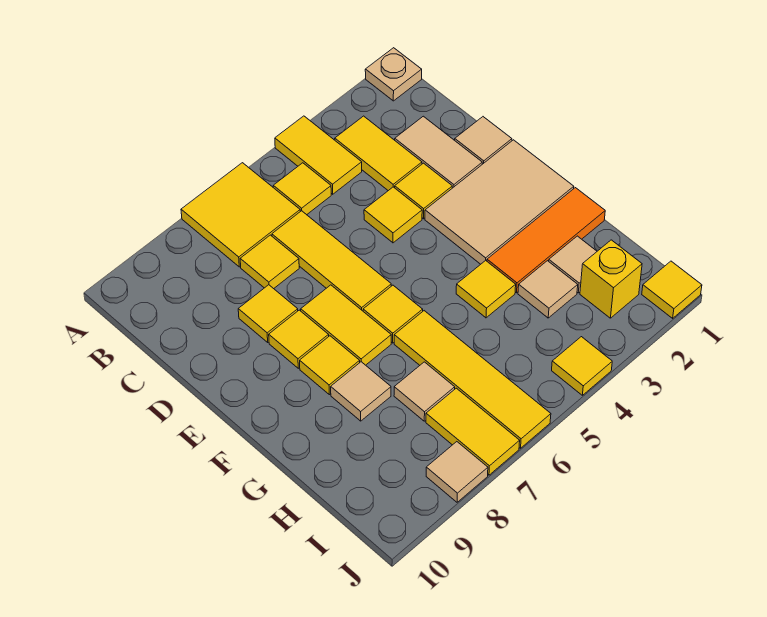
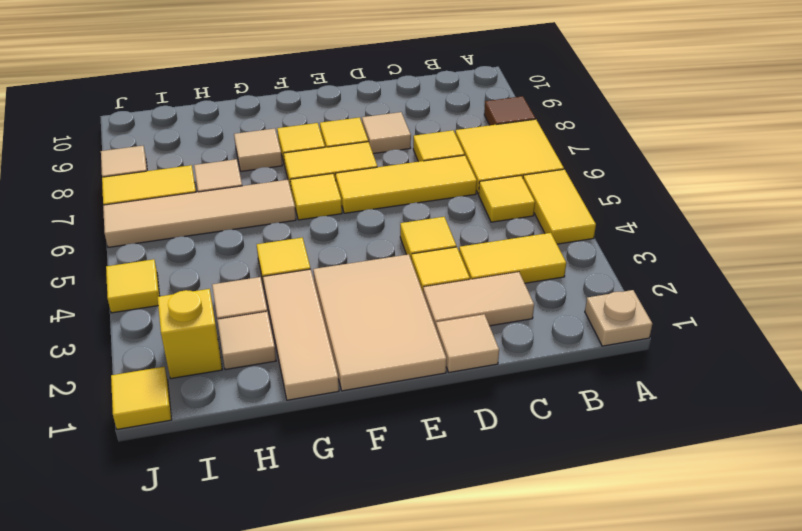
yellow tile A4:B4 level 1 -> yellow tile A4:A5 level 1
none -> brown tile A8 level 1
yellow tile D8 level 1 -> tan tile D8 level 1
orange tile G1:G3 level 1 -> tan tile G1:G3 level 1
yellow tile G6:J6 level 1 -> tan tile G6:J6 level 1

